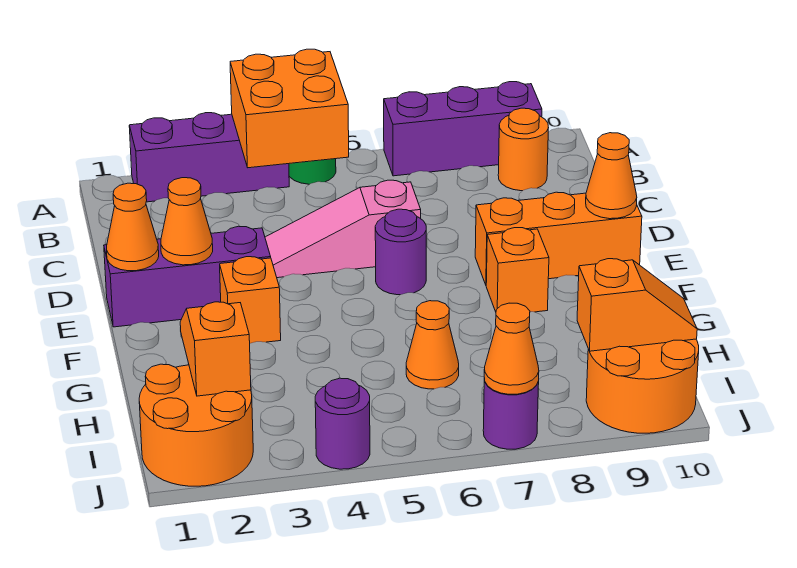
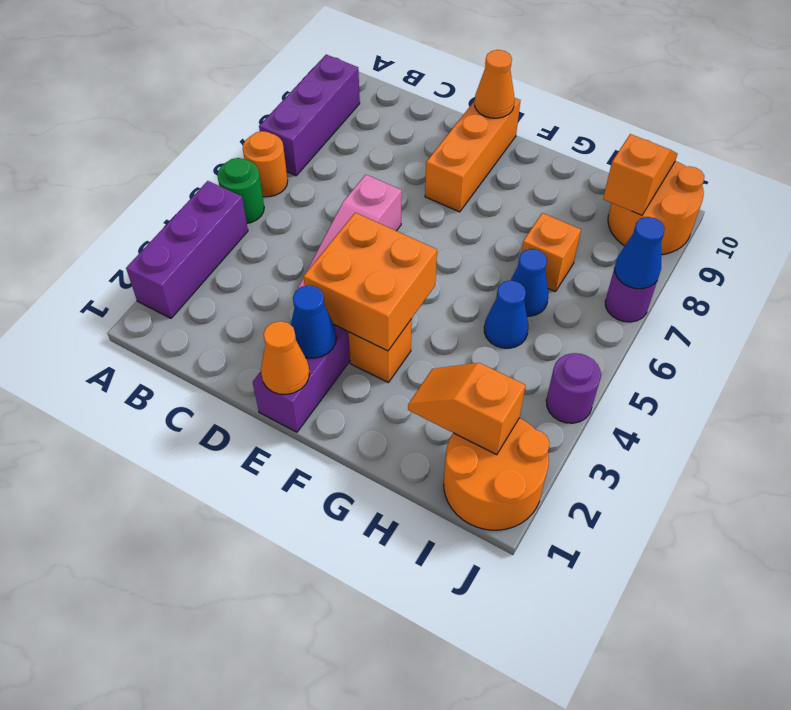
orange brick A4:B5 level 2 -> orange brick E3:F4 level 2
orange round brick B9 level 1 -> orange round brick A6 level 1
orange cone E2 level 2 -> blue cone E2 level 2
purple round brick E6 level 1 -> none
orange brick F8 level 1 -> orange brick H7 level 1
none -> blue cone H5 level 1
orange cone H6 level 1 -> blue cone H6 level 1
orange cone J7 level 2 -> blue cone J7 level 2

